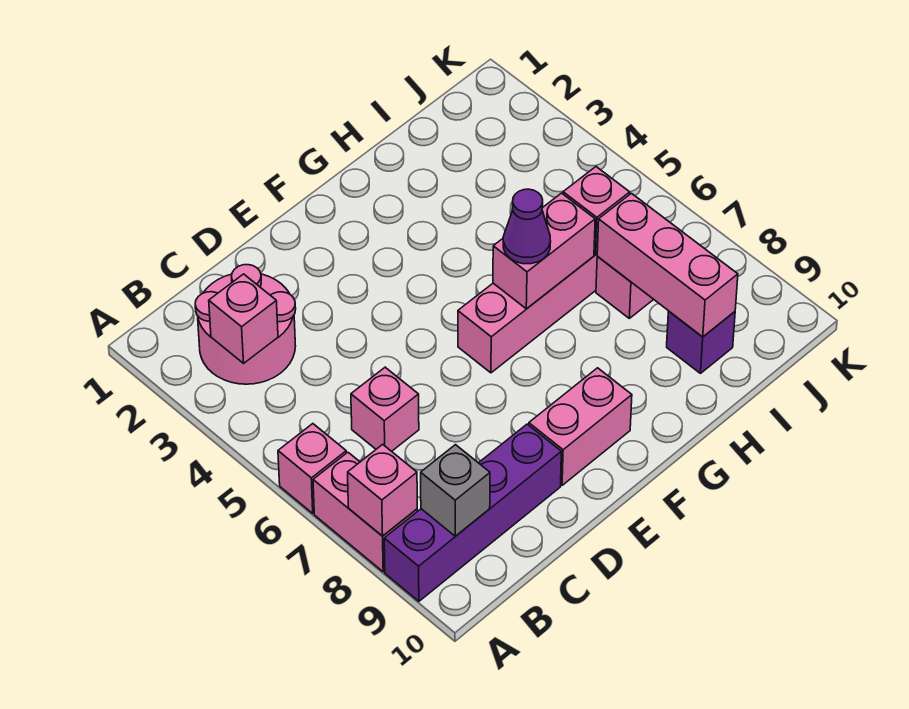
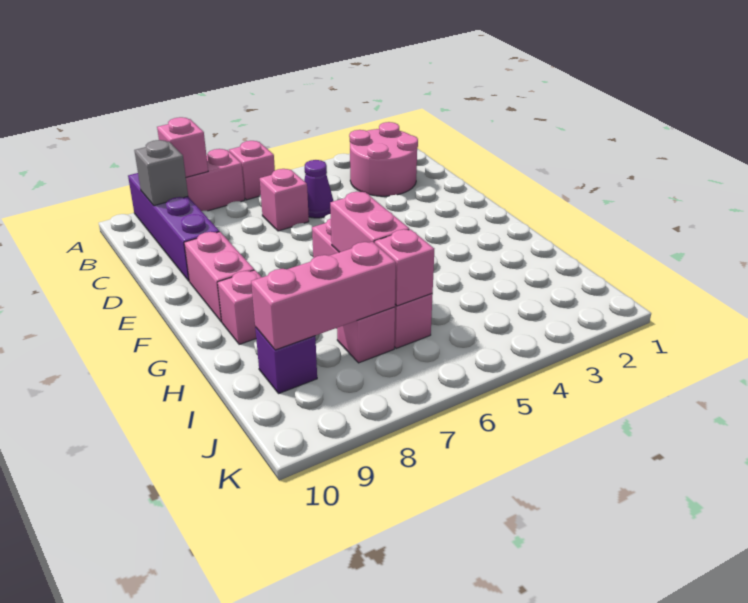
pink brick B3 level 2 -> pink brick G9 level 1
purple cone G6 level 3 -> purple cone C5 level 1

